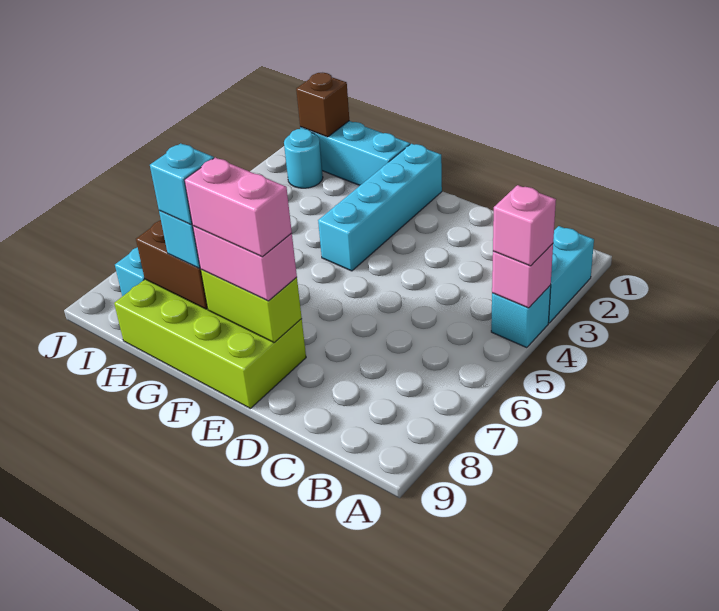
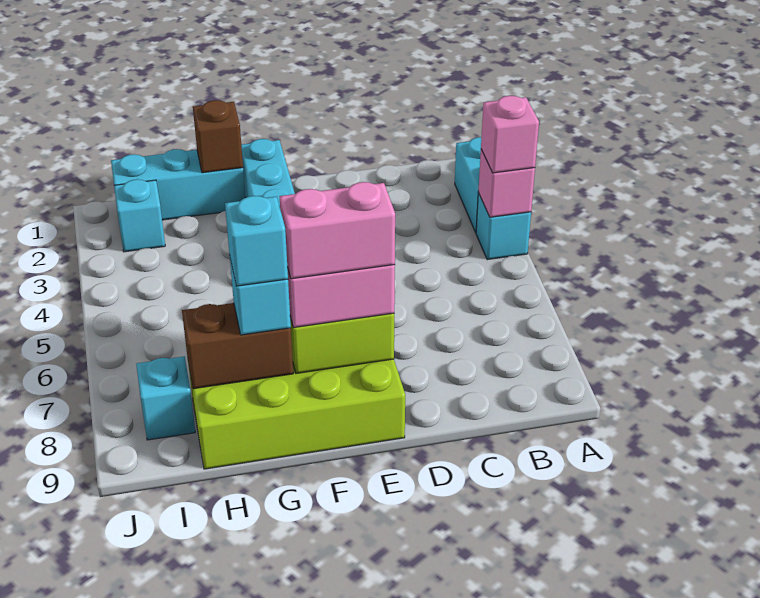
brown brick I1 level 2 -> brown brick G1 level 2
cyan round brick I2 level 1 -> cyan brick I2 level 1

